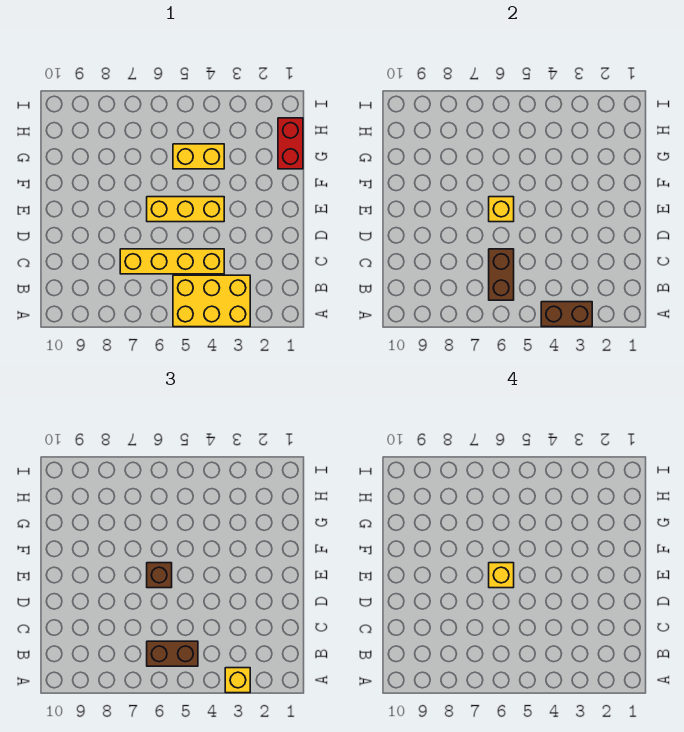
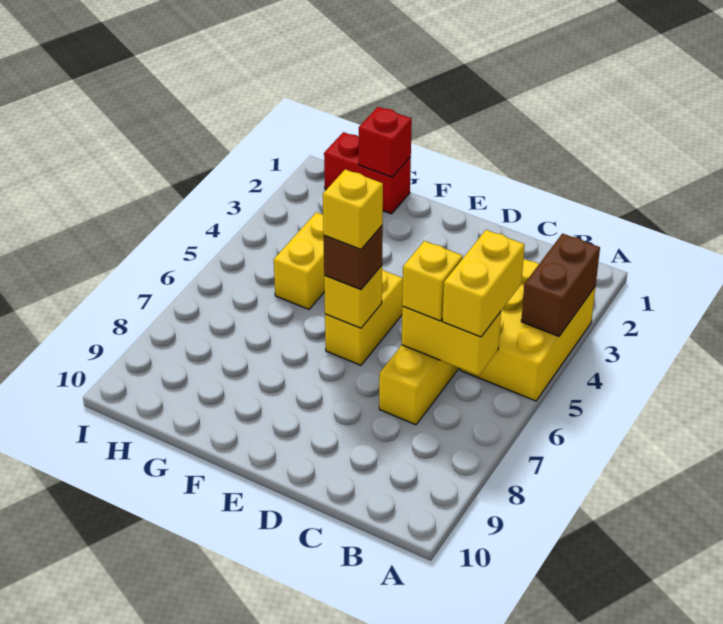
yellow brick A3 level 3 -> yellow brick C6 level 3
brown brick B5:B6 level 3 -> yellow brick B5:B6 level 3
brown brick B6:C6 level 2 -> yellow brick B6:C6 level 2
yellow brick E4:E6 level 1 -> yellow brick E5:E6 level 1
none -> red brick G1 level 2

